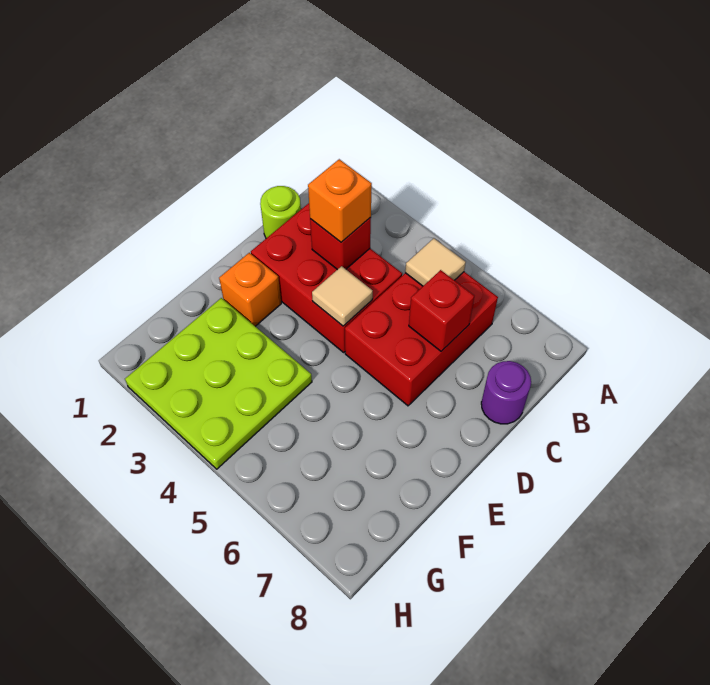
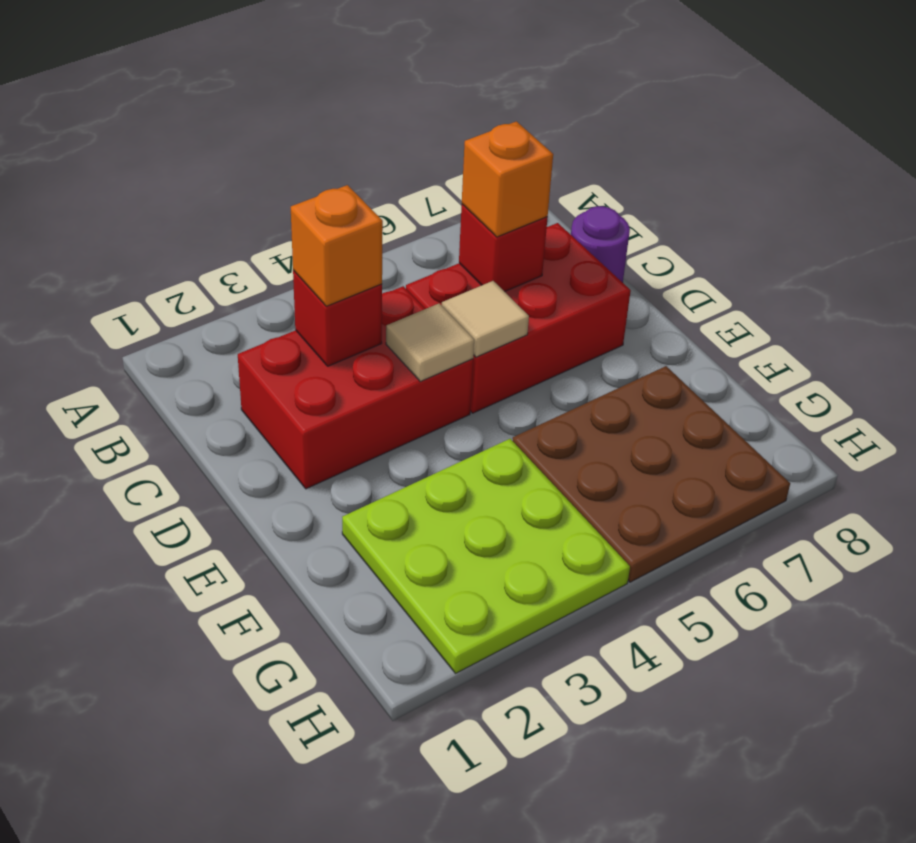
red brick B5:D6 level 1 -> red brick C5:D7 level 1
tan tile B5 level 2 -> tan tile D5 level 2
lime round brick C1 level 1 -> none
orange brick E2 level 1 -> orange brick C6 level 3
none -> brown plate F5:H7 level 1

